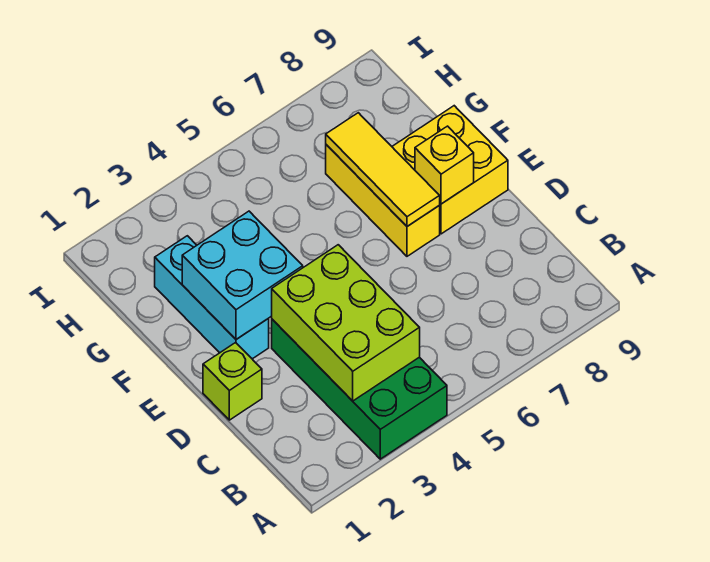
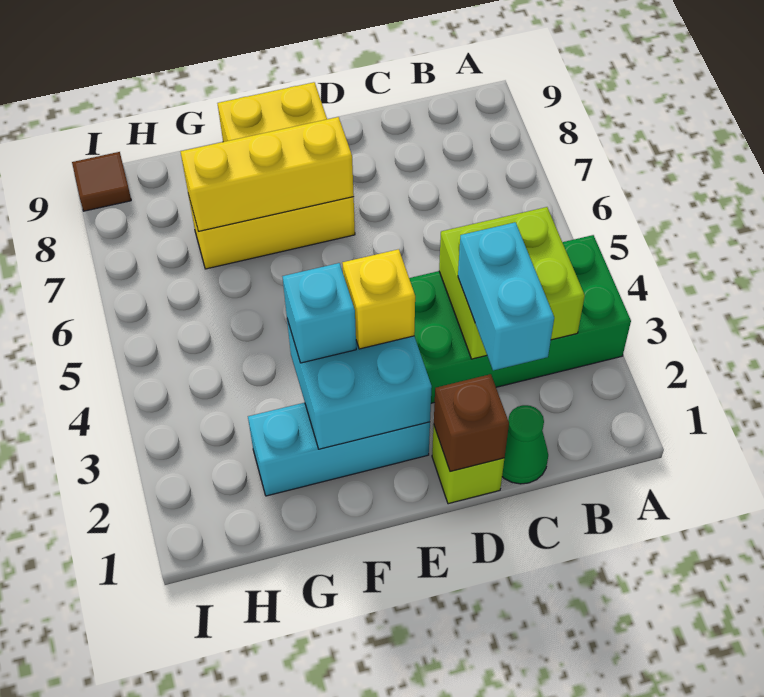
lime brick B3:D4 level 2 -> lime brick B3:C4 level 2
none -> green cone C1 level 1
none -> cyan brick C2:C3 level 3
none -> brown brick D1 level 2
yellow tile E7:G7 level 2 -> yellow brick E7:G7 level 2
yellow brick E8 level 2 -> yellow brick E3 level 3
none -> cyan brick F3 level 3
none -> brown tile I9 level 1

